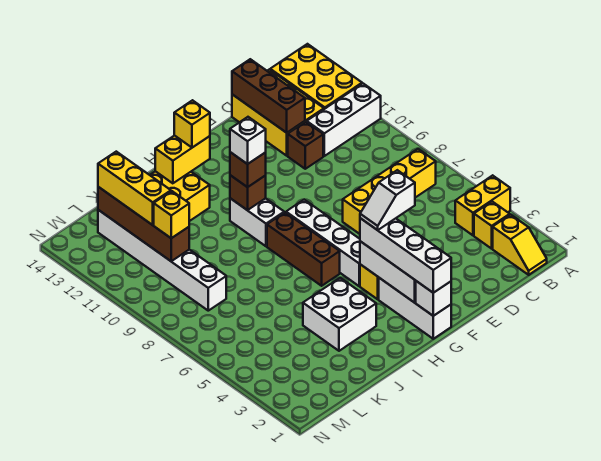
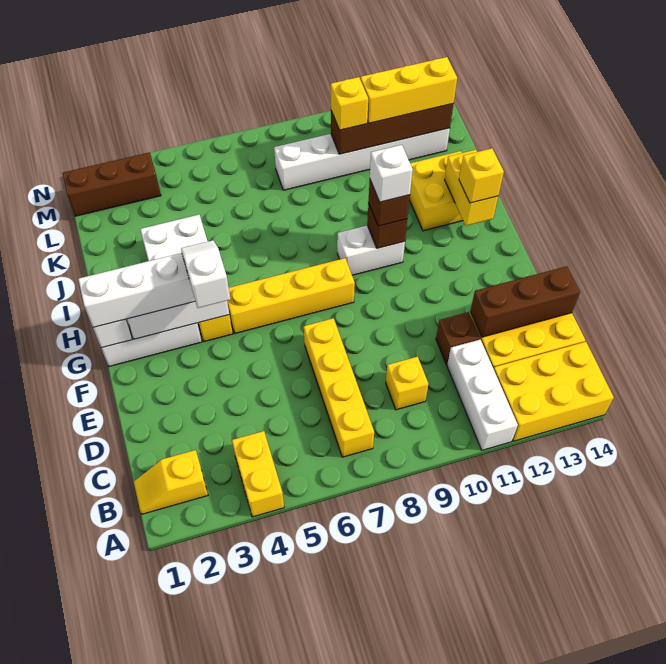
yellow brick B3 level 1 -> yellow brick C9 level 1
white brick G5:G8 level 1 -> yellow brick G5:G8 level 1
brown brick H6:H8 level 1 -> brown brick M1:M3 level 1

